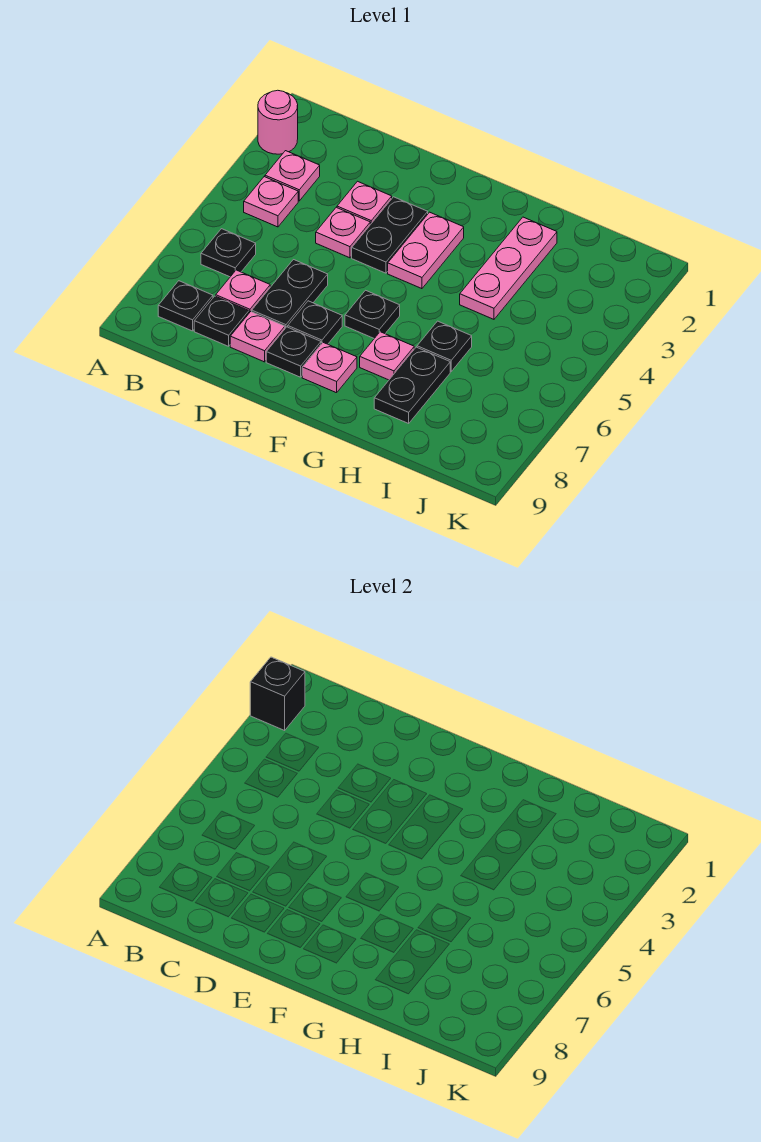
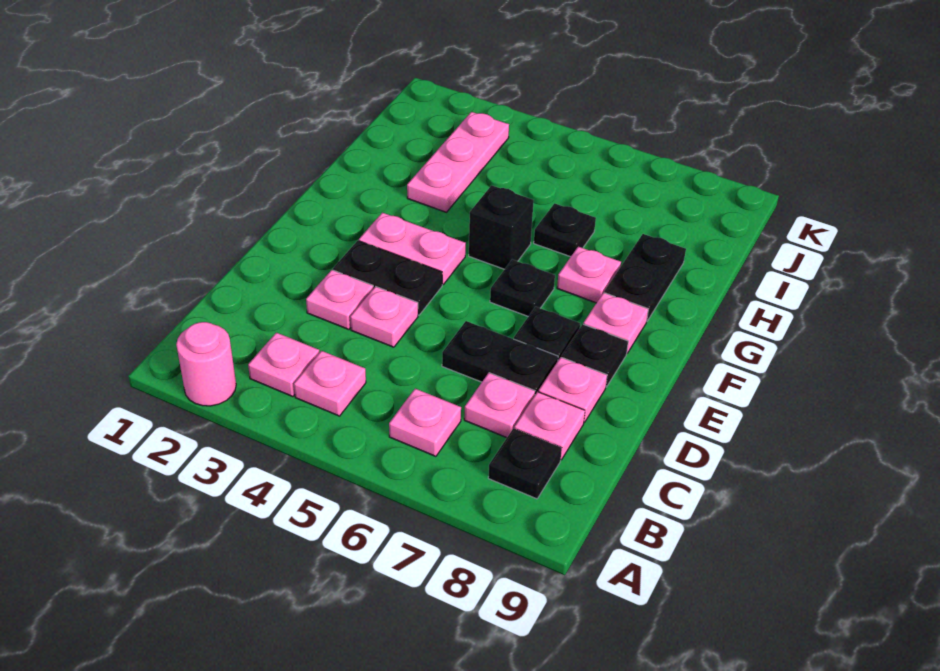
black brick A2 level 2 -> black brick G5 level 1
black plate B6 level 1 -> pink plate B6 level 1
black plate C8 level 1 -> pink plate C8 level 1
pink plate H2:H4 level 1 -> pink plate H3:J3 level 1
black plate H7:H8 level 1 -> black plate G8:H8 level 1

